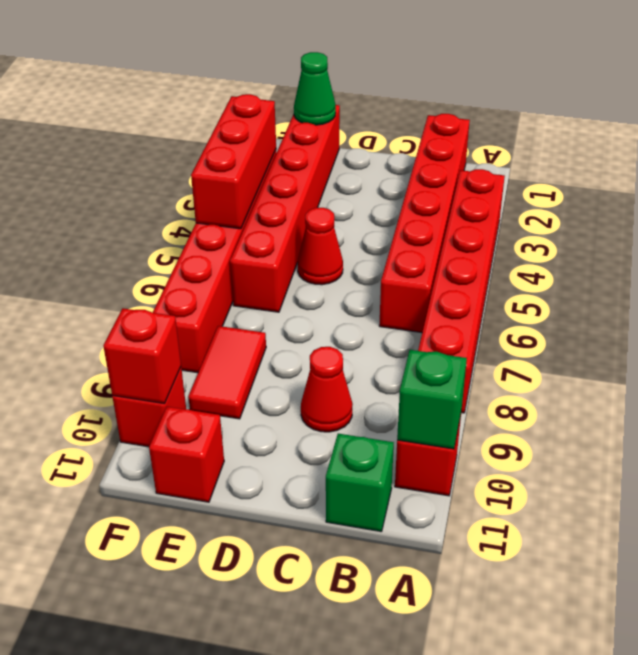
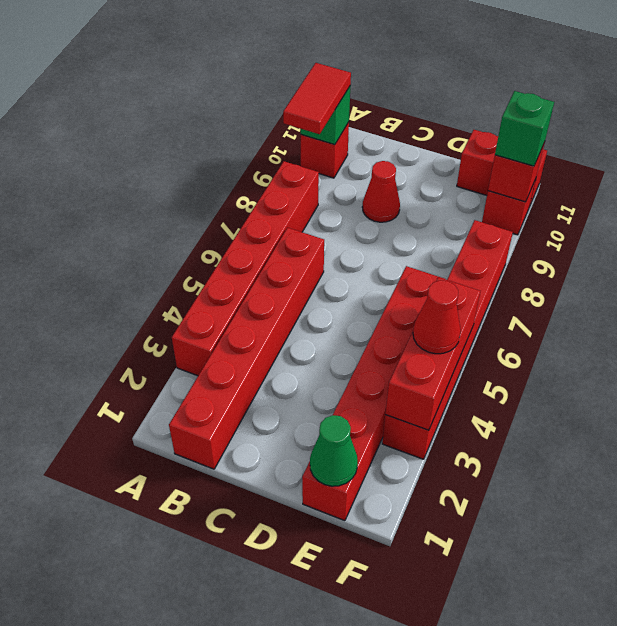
green brick B11 level 1 -> green brick F10 level 3
red cone D5 level 1 -> red cone F4 level 3
red tile E8:E9 level 1 -> red tile A9:A10 level 3
red brick E11 level 1 -> red brick E11:F11 level 1

